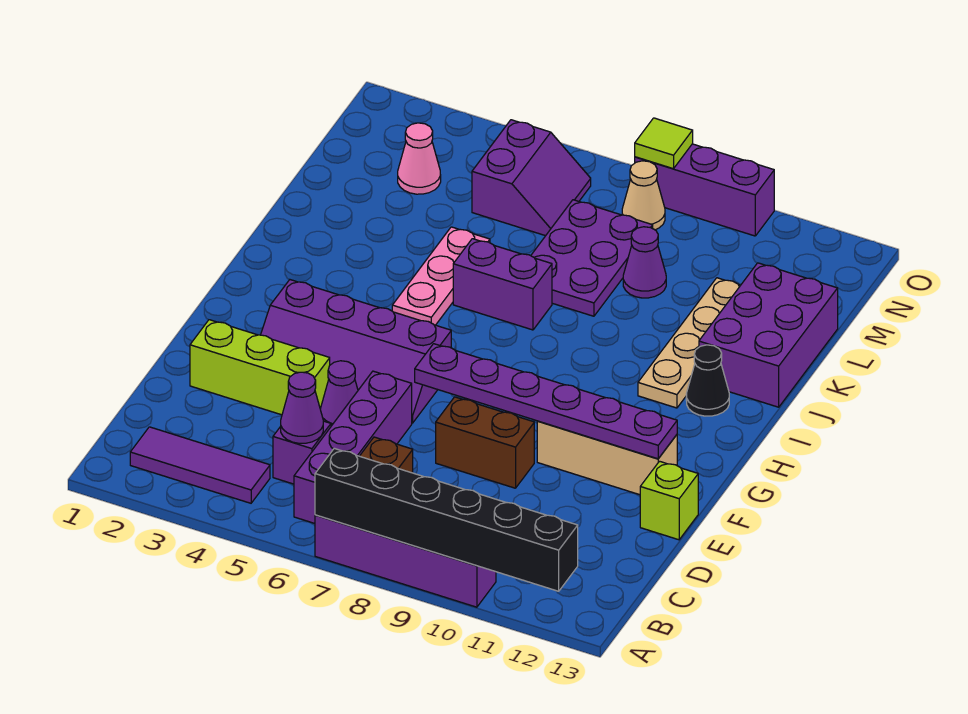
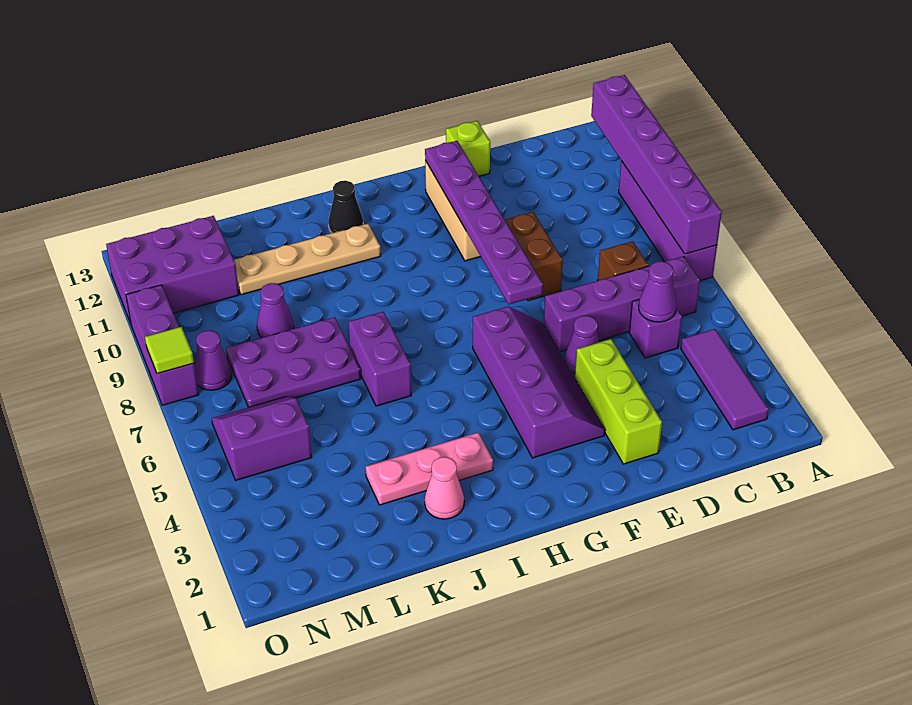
black brick A7:A12 level 2 -> purple brick A7:A12 level 2
pink plate I5:K5 level 1 -> pink plate I3:K3 level 1
purple brick J12:L13 level 1 -> purple brick M11:O12 level 1
pink cone M3 level 1 -> pink cone J2 level 1
tan cone N8 level 1 -> purple cone N8 level 1

